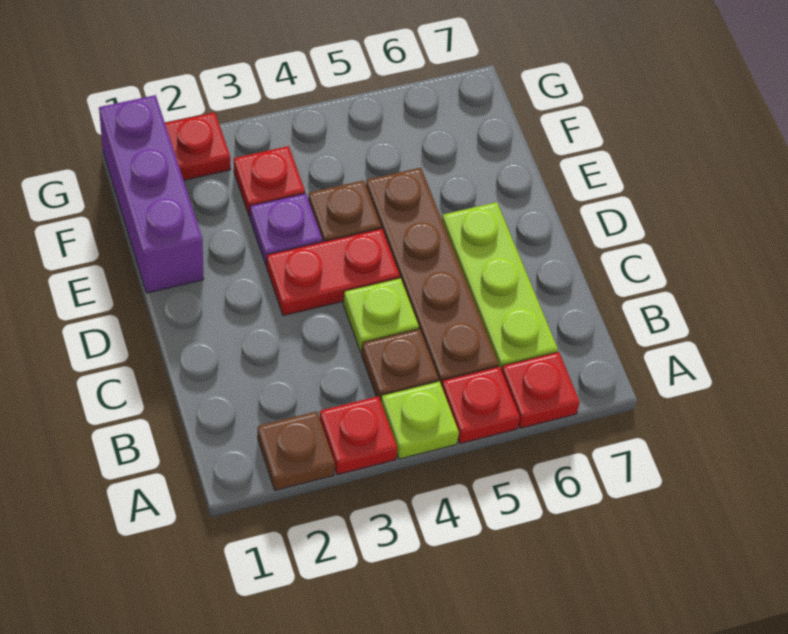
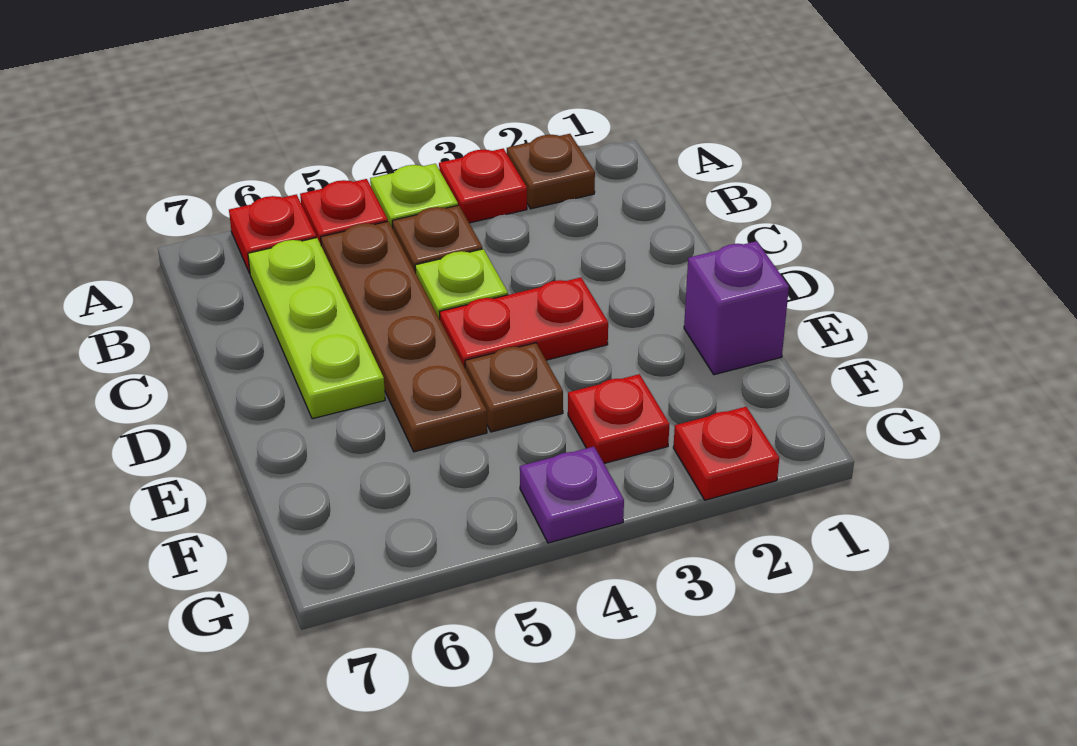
purple brick E1:G1 level 1 -> purple brick E1 level 1
purple plate E3 level 1 -> purple plate G4 level 1

